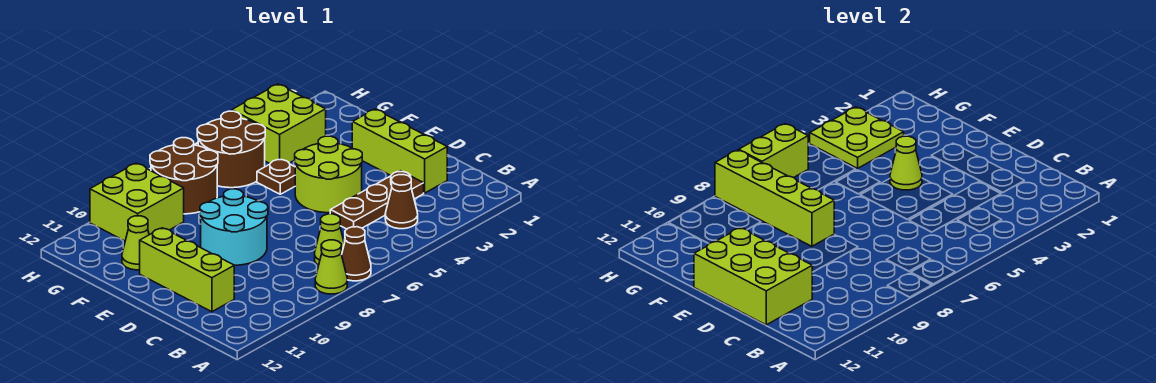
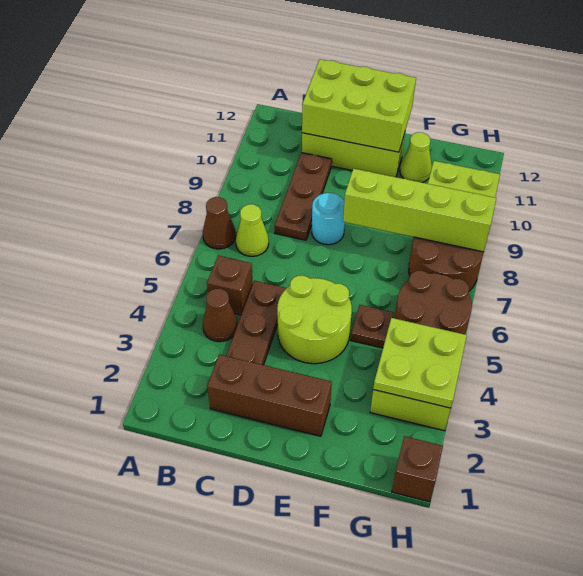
lime cone A8 level 1 -> none
none -> brown brick B5 level 1
lime brick C2:E2 level 1 -> brown brick C2:E2 level 1
none -> brown plate C8:C10 level 1
cyan round brick D8:E9 level 1 -> cyan round brick D8 level 1
lime cone E4 level 2 -> none
none -> brown brick H1 level 1
lime brick H6:H7 level 2 -> none

